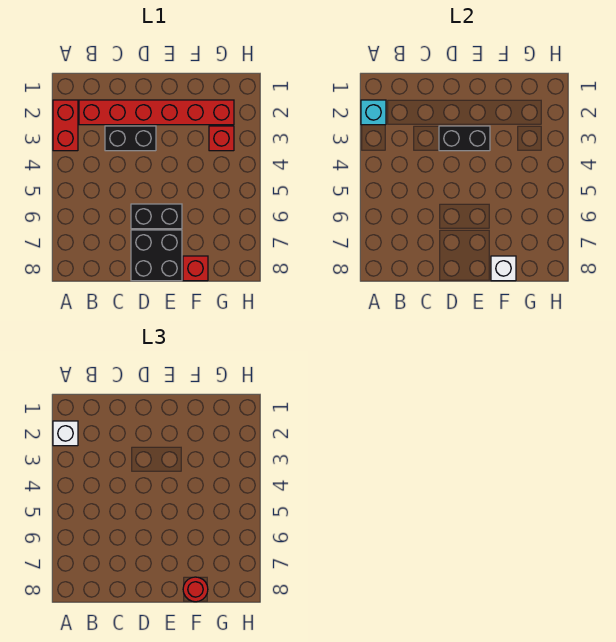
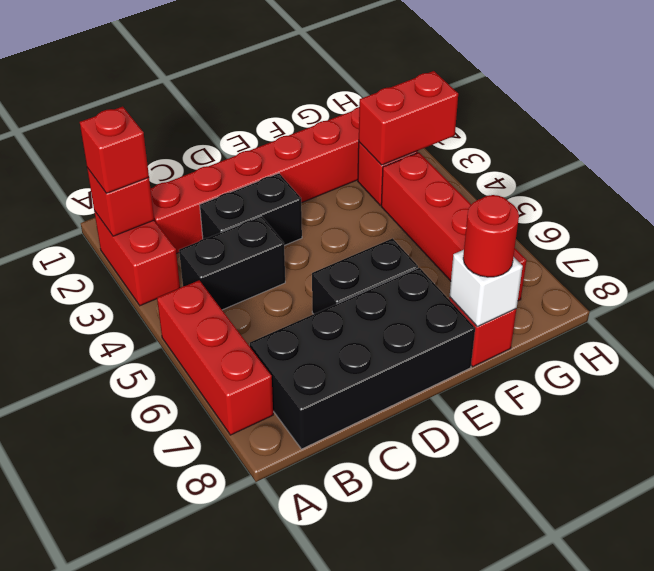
cyan brick A2 level 2 -> red brick A2 level 2
white brick A2 level 3 -> red brick A2 level 3
none -> red brick A5:A7 level 1
black brick D3:E3 level 2 -> black brick B4:C4 level 1
black brick D7:E8 level 1 -> black brick B7:E8 level 1
none -> red brick G3:H3 level 2
none -> red brick G4:G7 level 1

